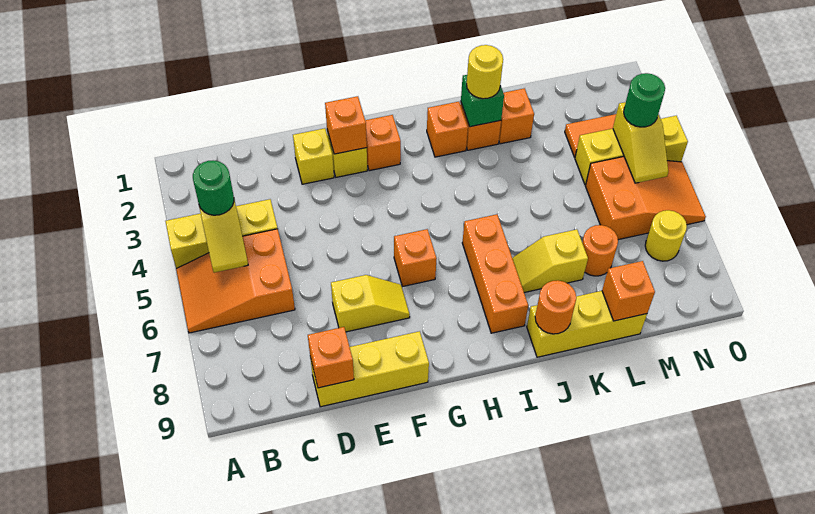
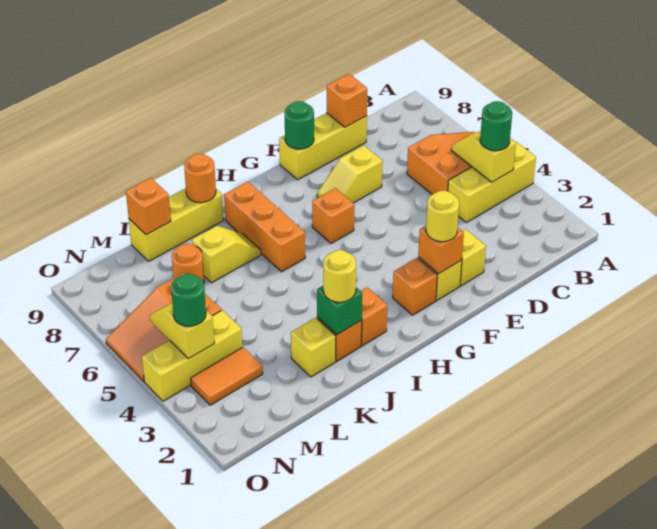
none -> green round brick F9 level 2
orange brick K2 level 1 -> yellow brick K2 level 1
yellow round brick N7 level 1 -> yellow round brick F2 level 3

